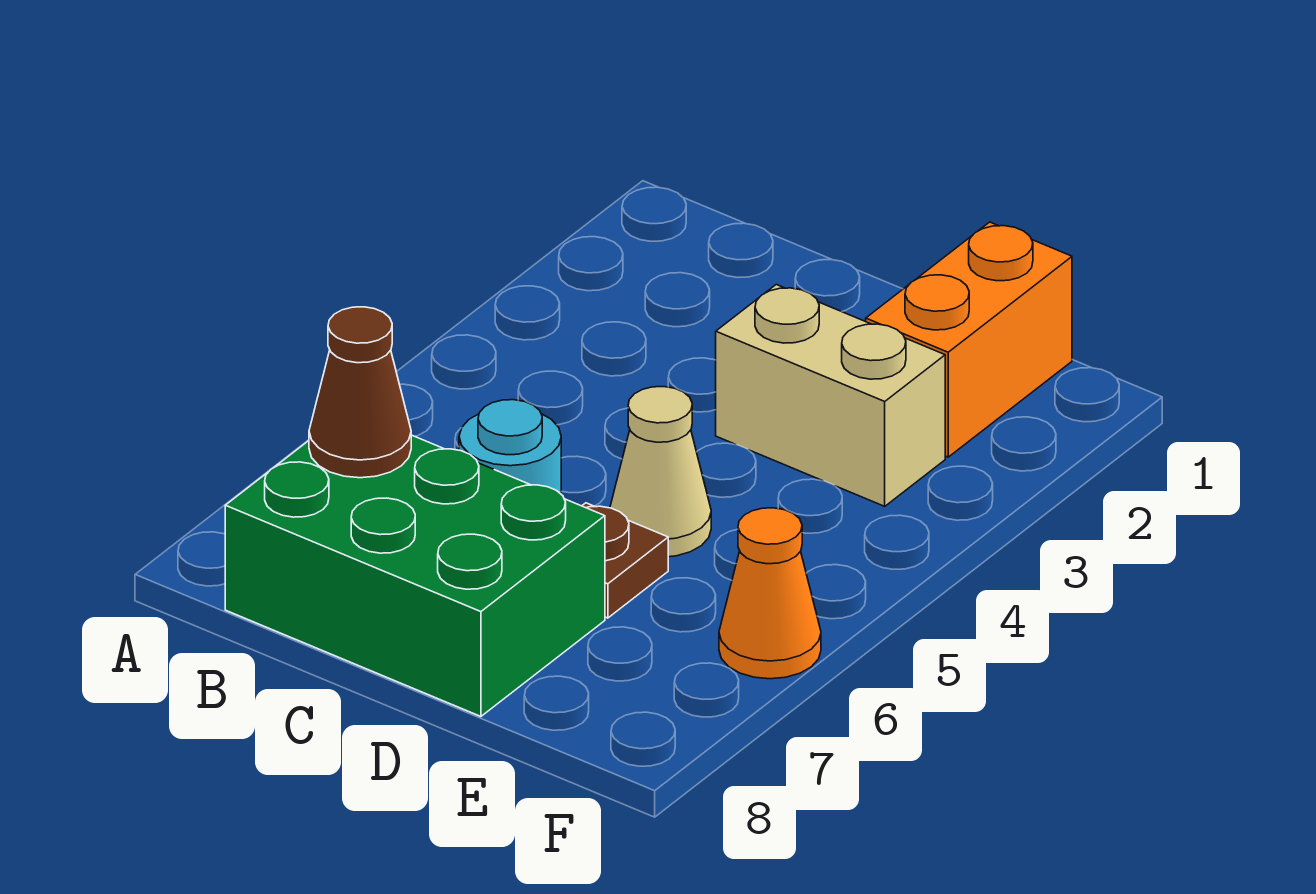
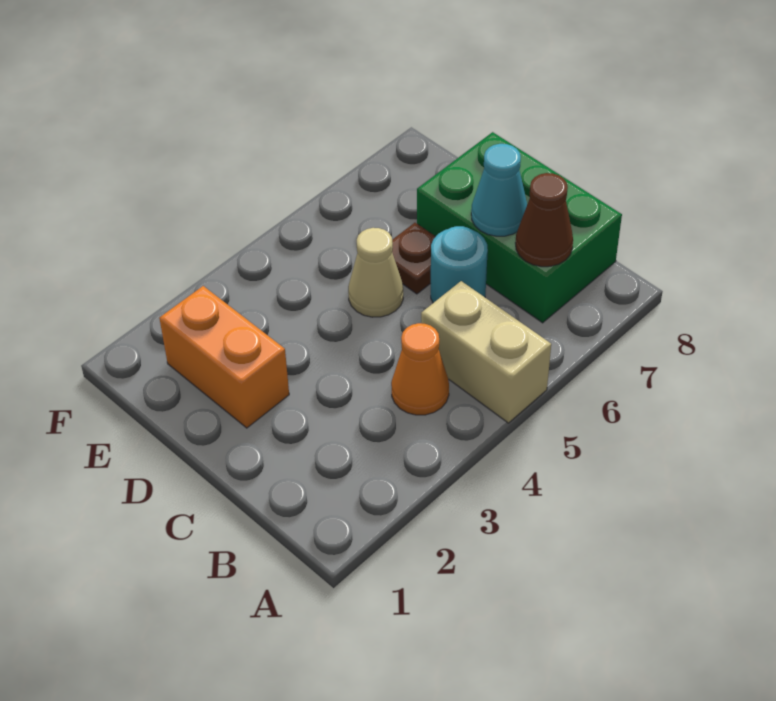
none -> cyan cone C7 level 2
tan brick D3:E3 level 1 -> tan brick A5:B5 level 1
orange brick E1:E2 level 1 -> orange brick D2:E2 level 1
orange cone F6 level 1 -> orange cone B4 level 1

